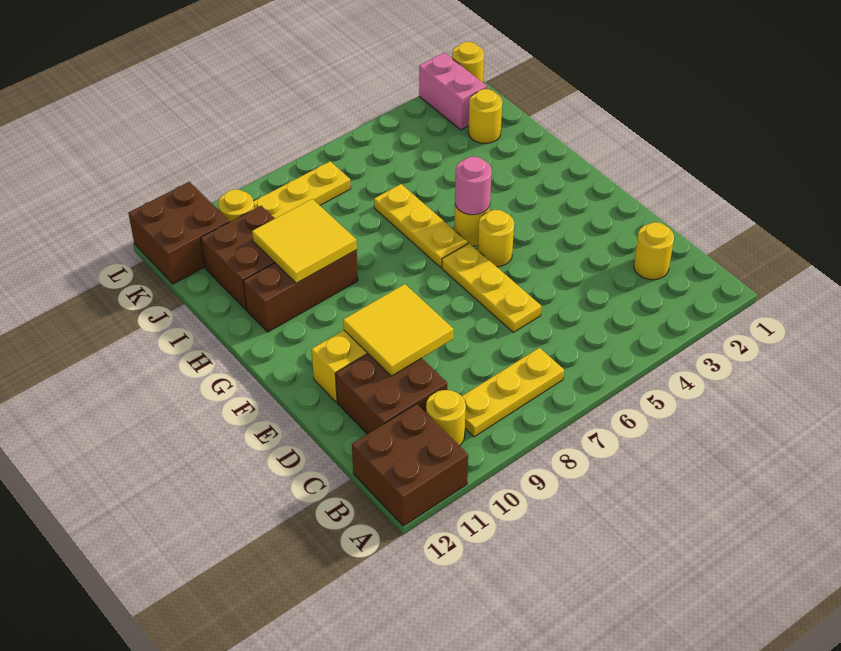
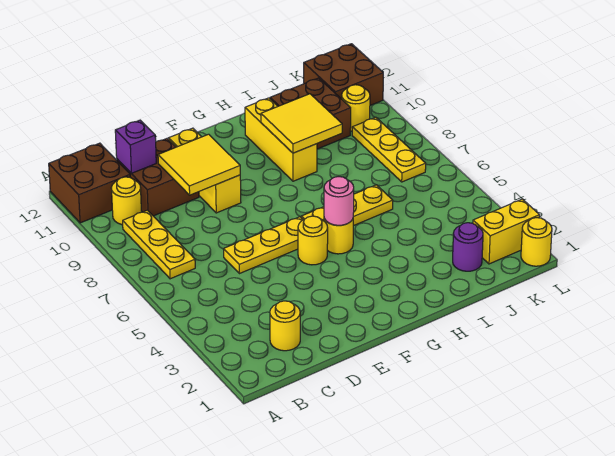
none -> purple brick C11 level 2
brown brick H9:H11 level 1 -> yellow brick H9:H11 level 1
yellow round brick J2 level 1 -> purple round brick J2 level 1
pink brick K2:L2 level 1 -> yellow brick K2:L2 level 1

